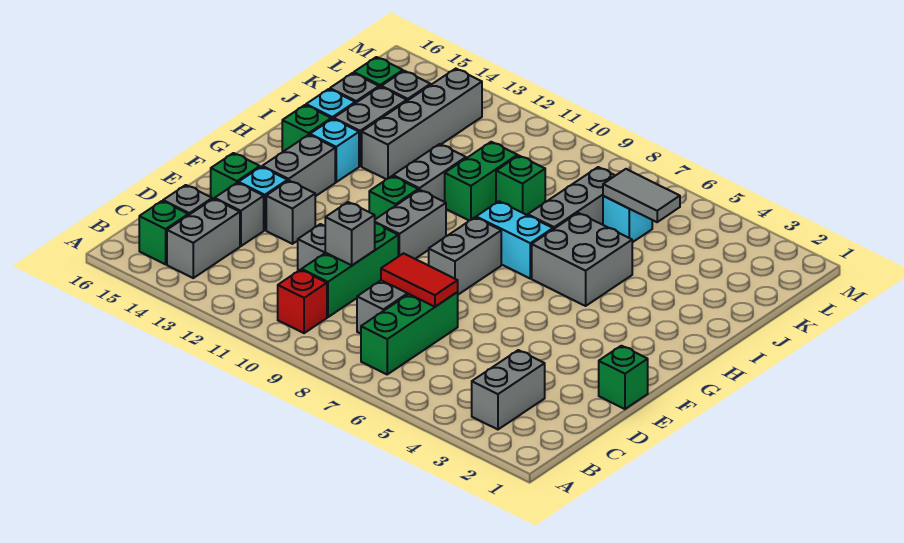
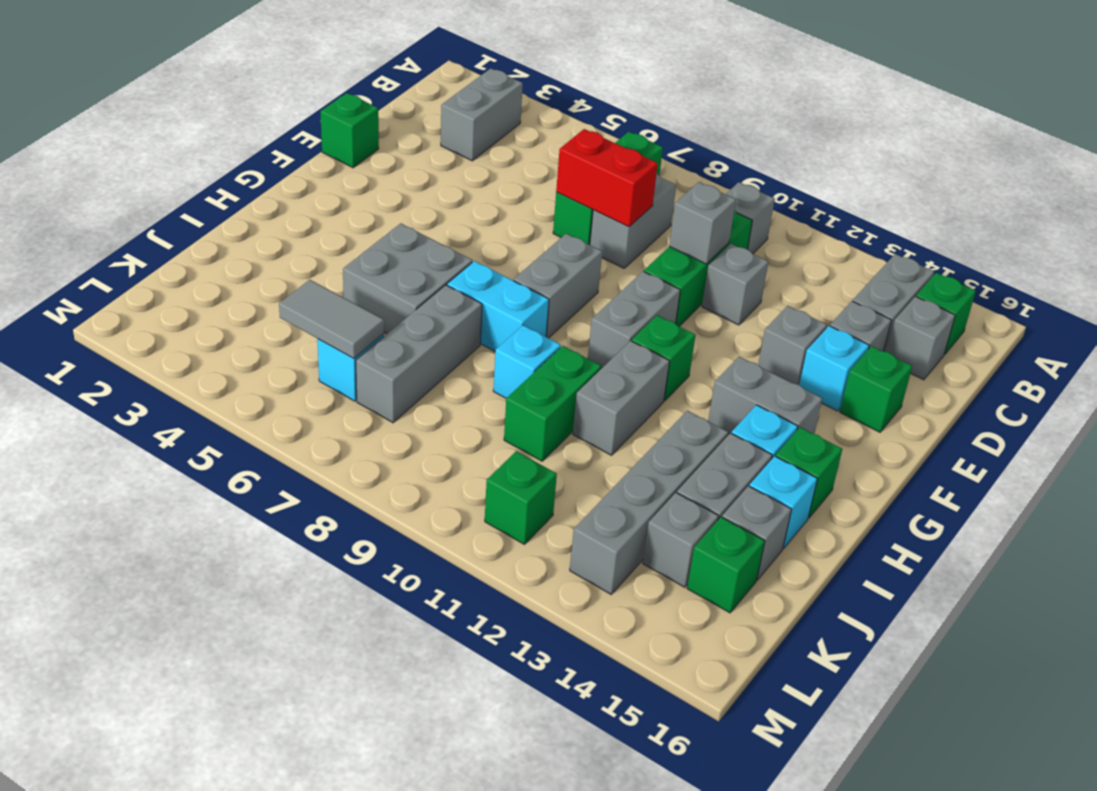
red brick B10 level 1 -> grey brick B10 level 1
red tile D7:D8 level 2 -> red brick D7:D8 level 2
grey brick F14:G14 level 1 -> grey brick G13:G14 level 1
none -> cyan brick I9 level 1
green brick J9 level 1 -> green brick L11 level 1

